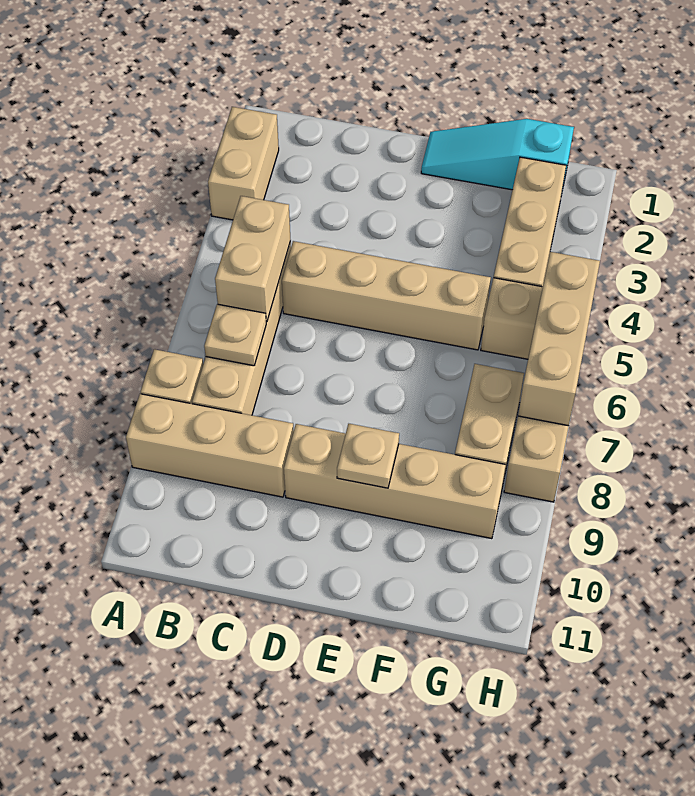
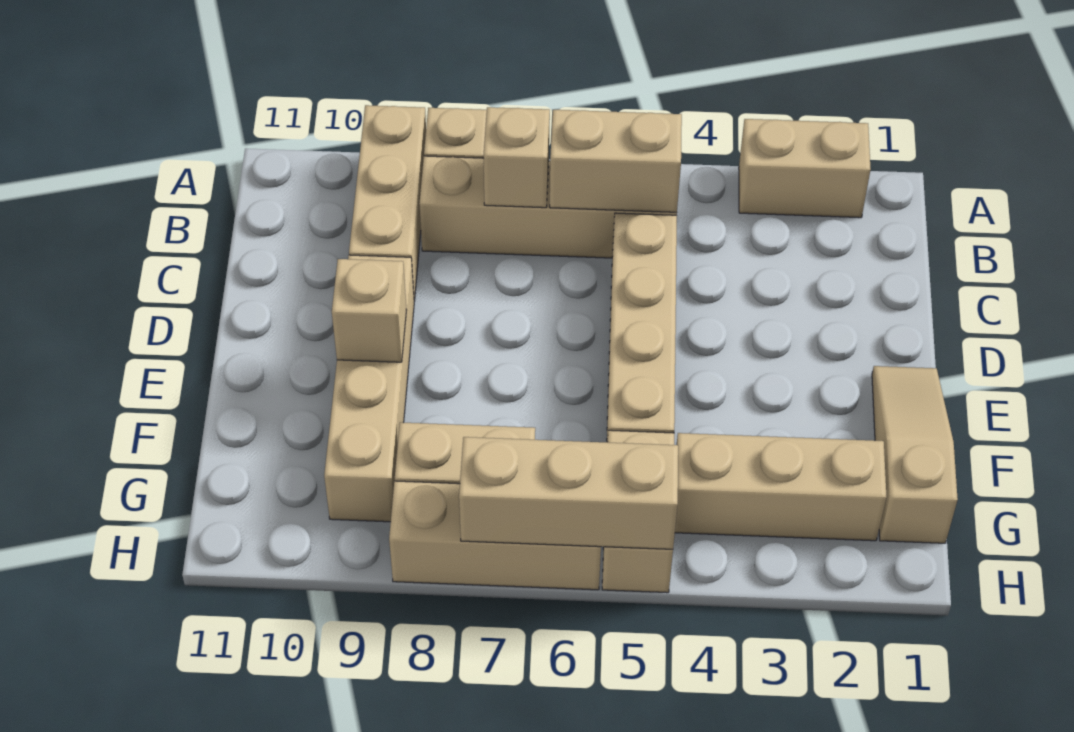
tan plate B7 level 2 -> tan brick B7 level 2
cyan slope E1:G1 level 1 top G -> tan slope E1:G1 level 1 top G
tan plate E9 level 2 -> tan brick E9 level 2

